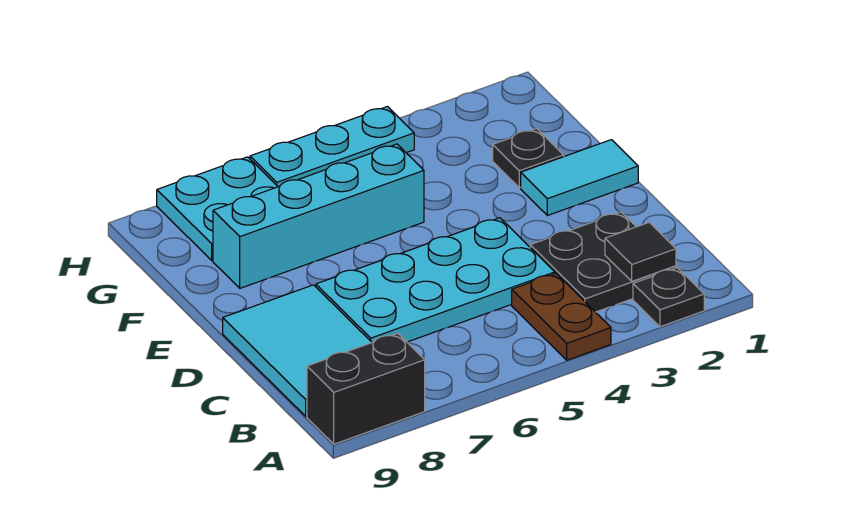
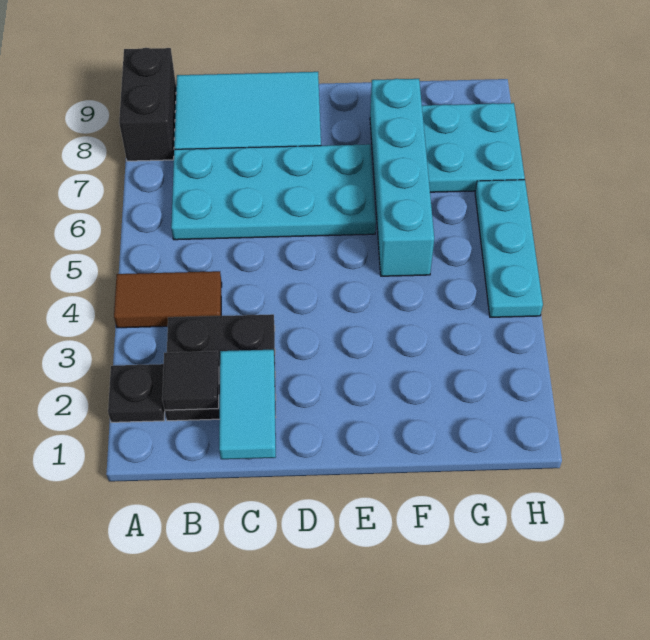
brown plate A4:B4 level 1 -> brown tile A4:B4 level 1
cyan plate C4:D7 level 1 -> cyan plate B6:E7 level 1
cyan tile E1:E2 level 1 -> cyan tile C1:C2 level 2
black plate F2 level 1 -> none

